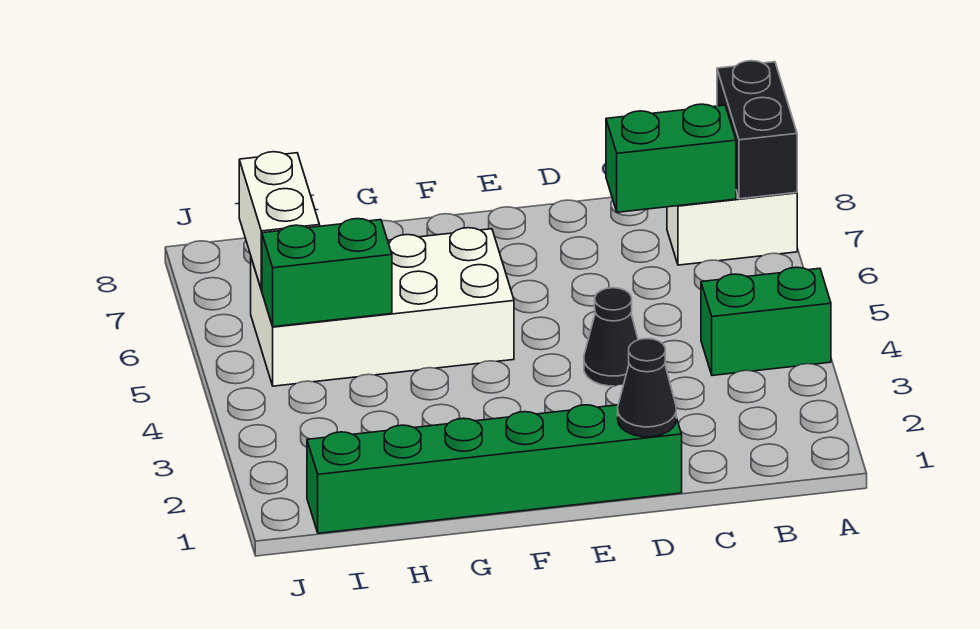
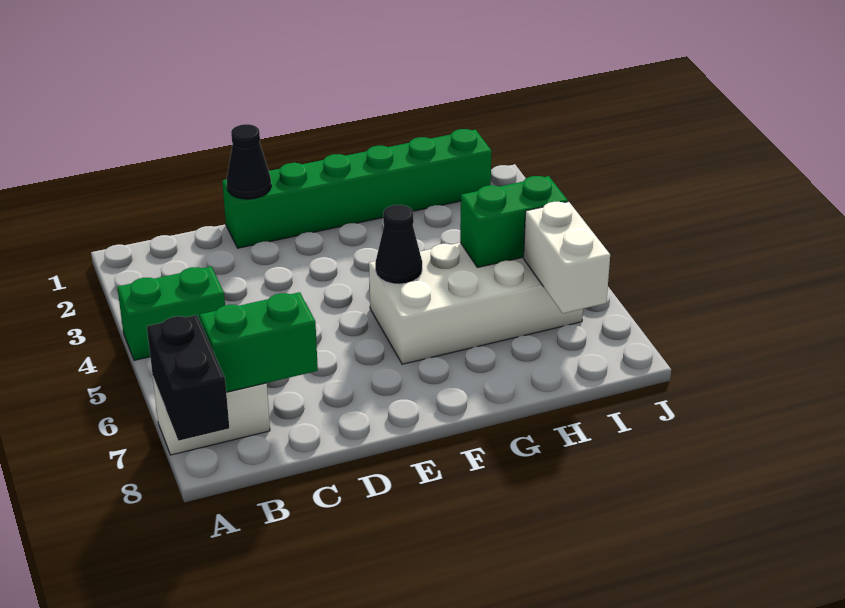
black cone D4 level 1 -> black cone F5 level 2

